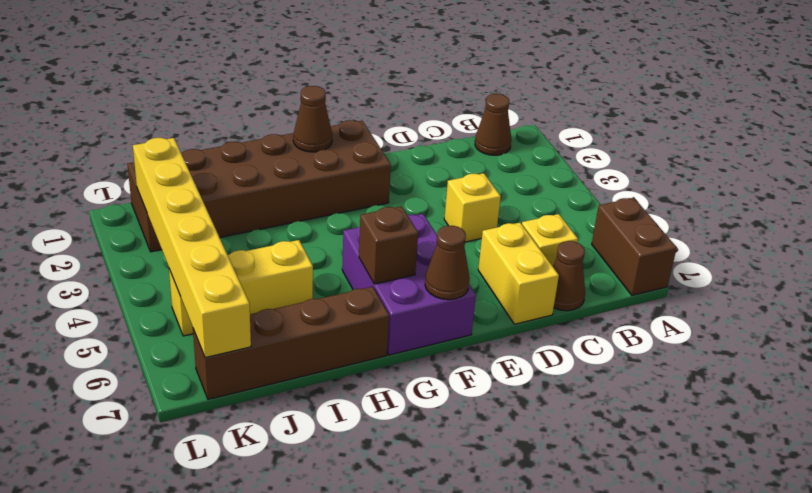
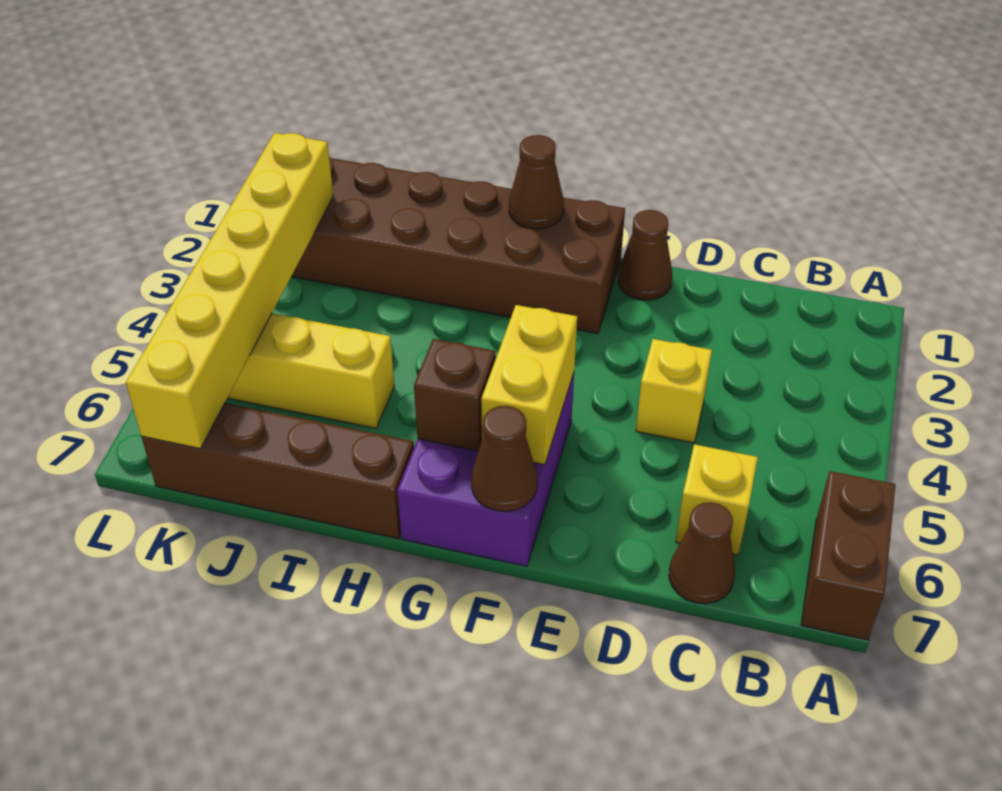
brown cone B1 level 1 -> brown cone E1 level 1
yellow brick D6:D7 level 1 -> yellow brick F5:F6 level 2

